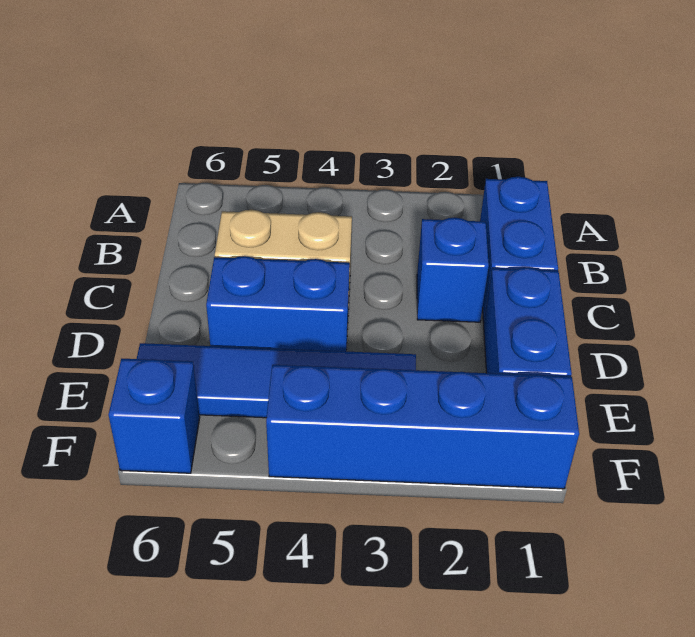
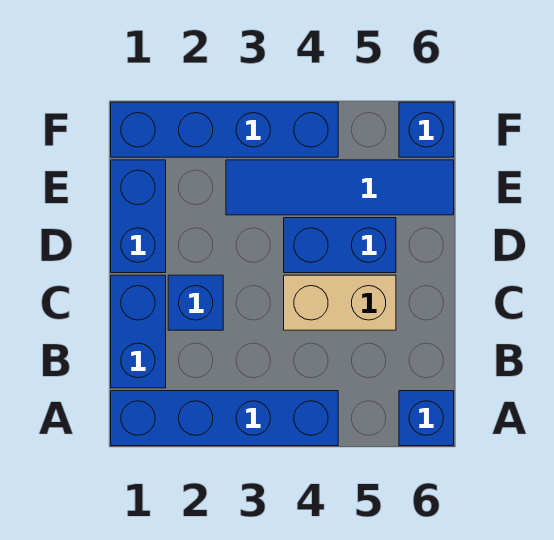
none -> blue brick A1:A4 level 1
none -> blue brick A6 level 1

